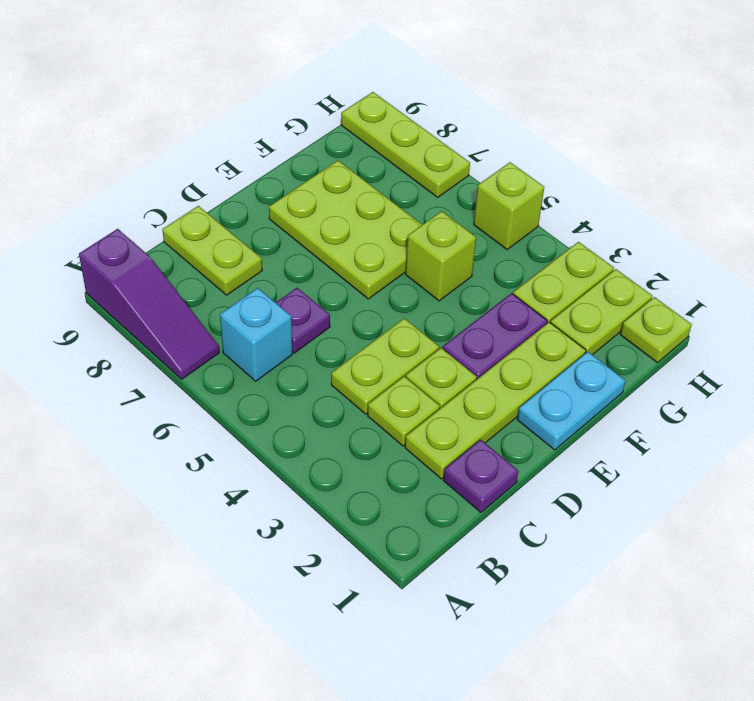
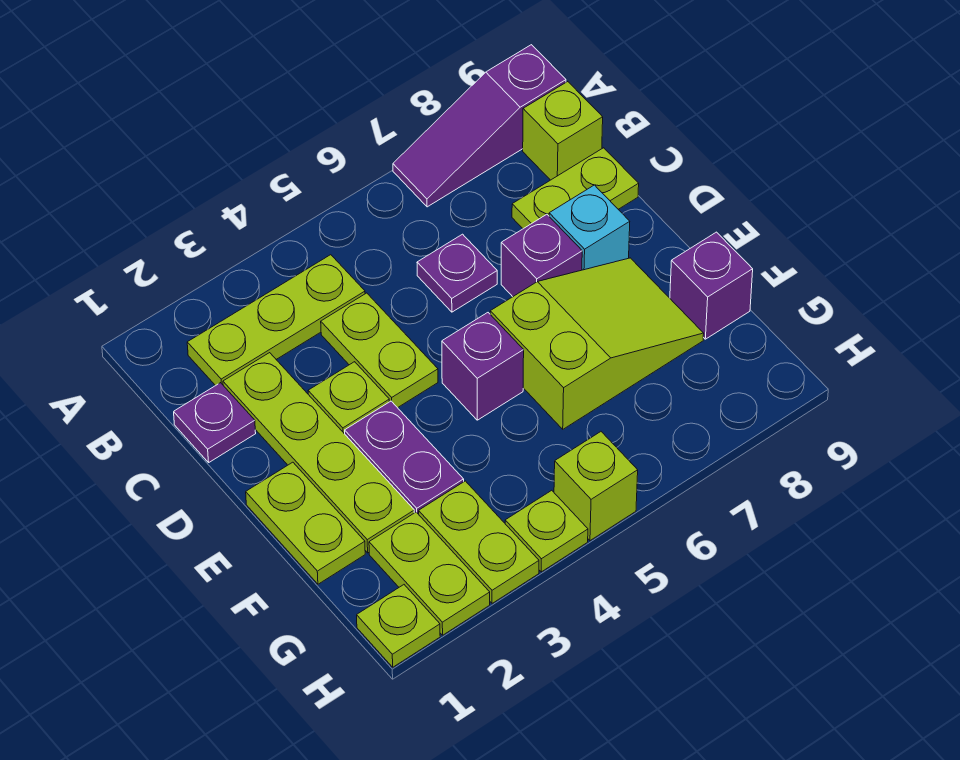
cyan brick B6 level 1 -> cyan brick D8 level 1
lime plate C3 level 1 -> lime plate H4 level 1
none -> purple brick D7 level 1
cyan plate E1:F1 level 1 -> lime plate E1:F1 level 1
none -> purple brick E5 level 1
lime plate E6:F8 level 1 -> lime slope E6:F8 level 1 top 6
lime brick F5 level 1 -> lime brick B9 level 1
none -> purple brick F9 level 1
lime plate H7:H9 level 1 -> lime plate B2:B4 level 1

